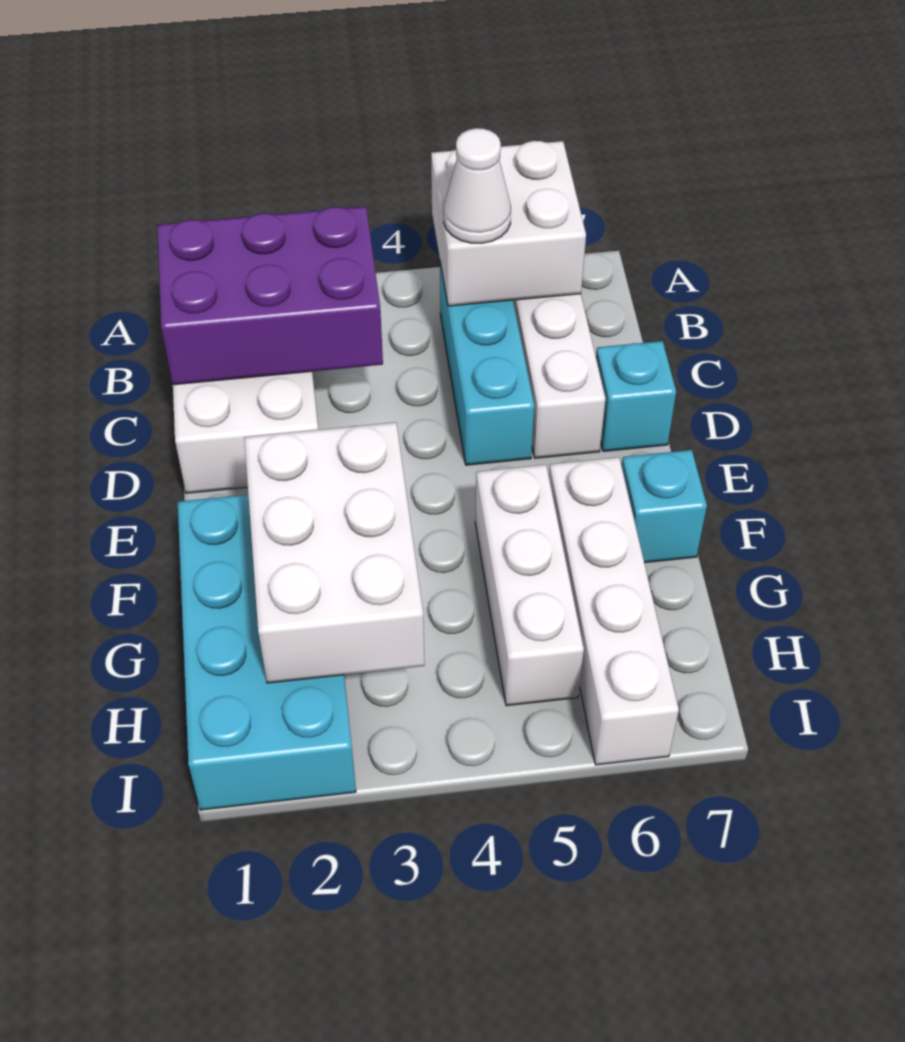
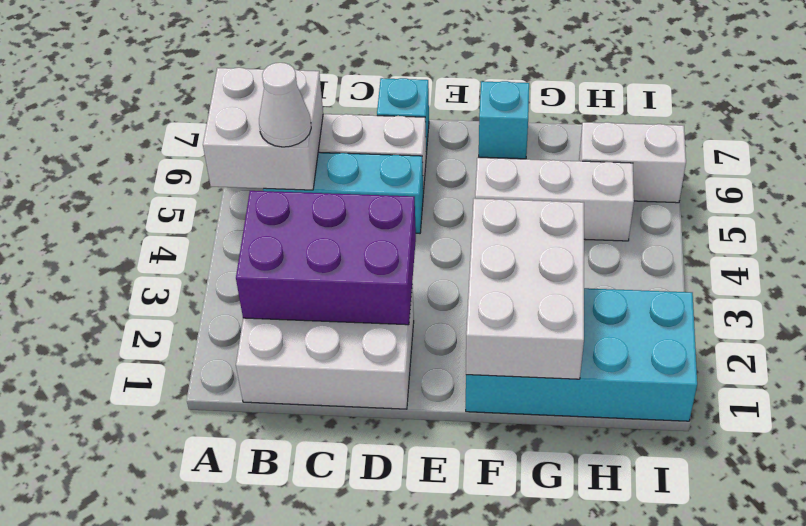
purple brick B1:C3 level 2 -> purple brick B2:D3 level 2
white brick F2:H3 level 2 -> white brick F1:G3 level 2
white brick F6:I6 level 1 -> white brick H6:I6 level 1

